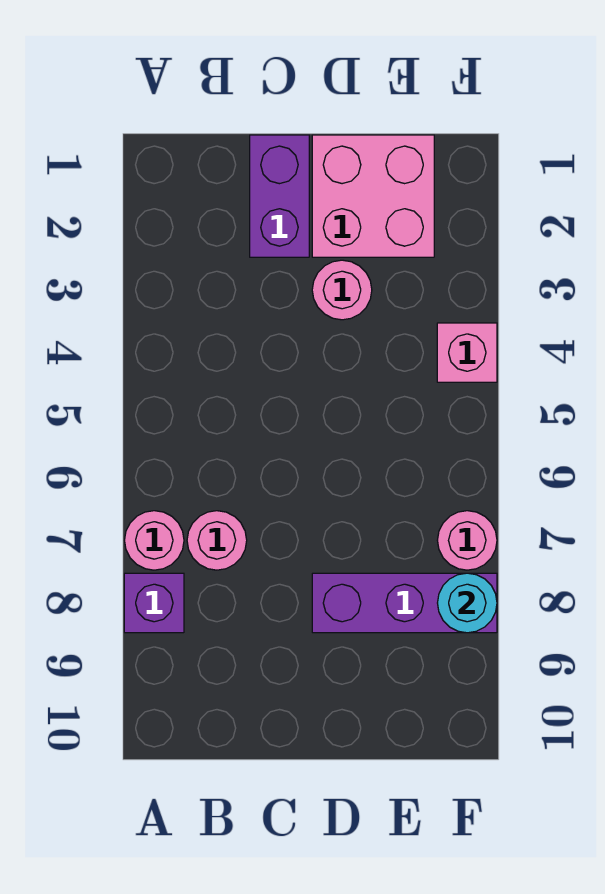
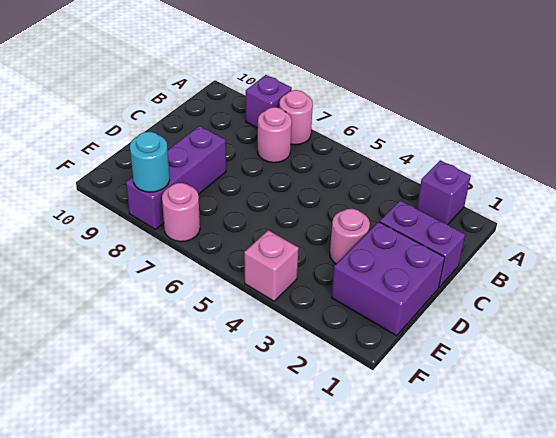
none -> purple brick A2 level 1
pink brick D1:E2 level 1 -> purple brick D1:E2 level 1

